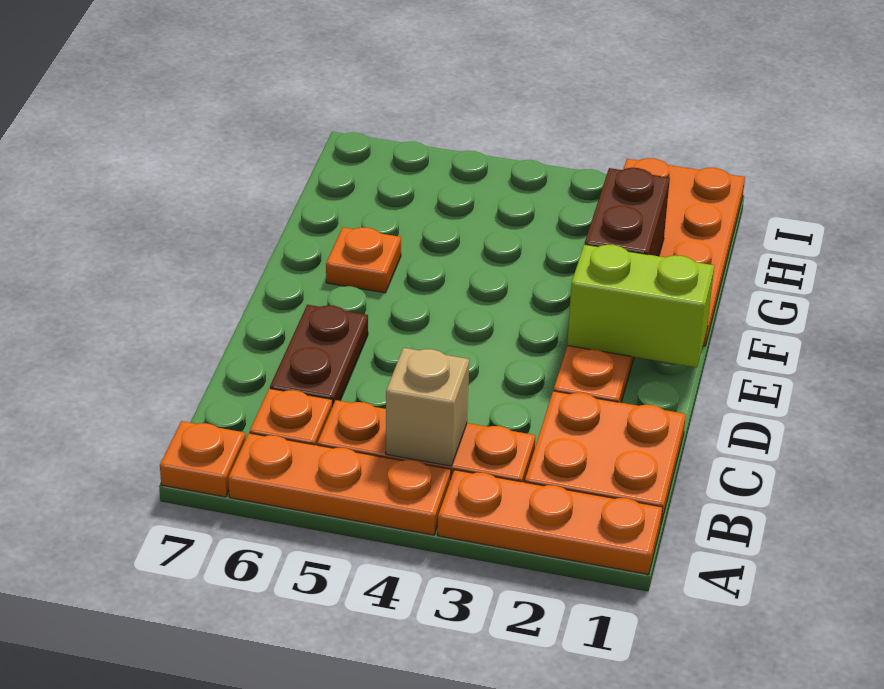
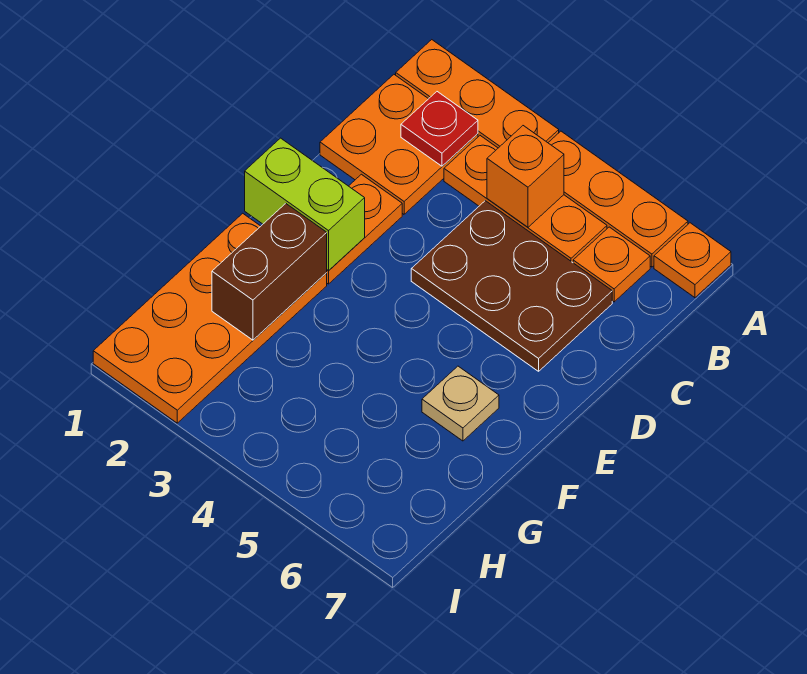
none -> red plate B2 level 2
tan brick B4 level 2 -> orange brick B4 level 2
brown plate C6:D6 level 1 -> brown plate C4:D6 level 1
orange plate F6 level 1 -> tan plate F6 level 1

